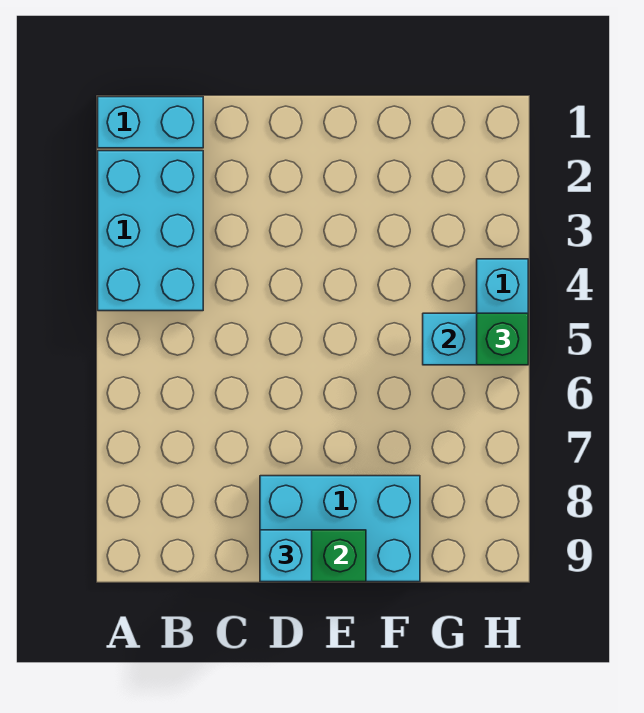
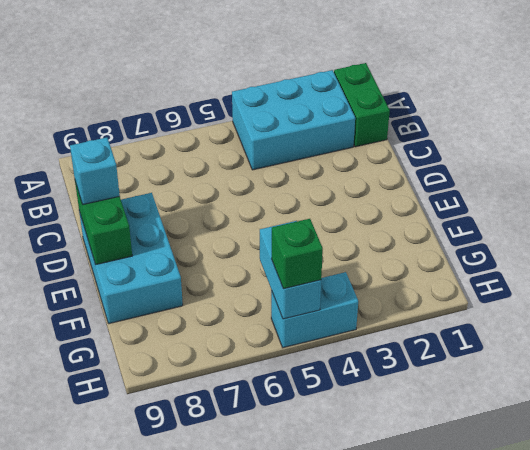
cyan brick A1:B1 level 1 -> green brick A1:B1 level 1

